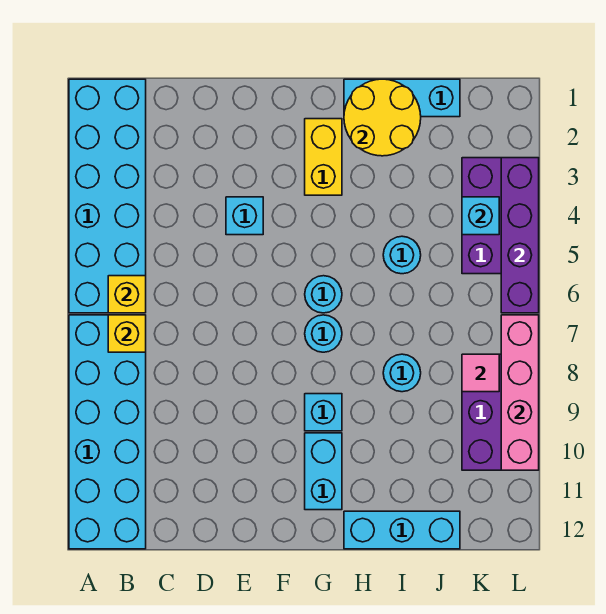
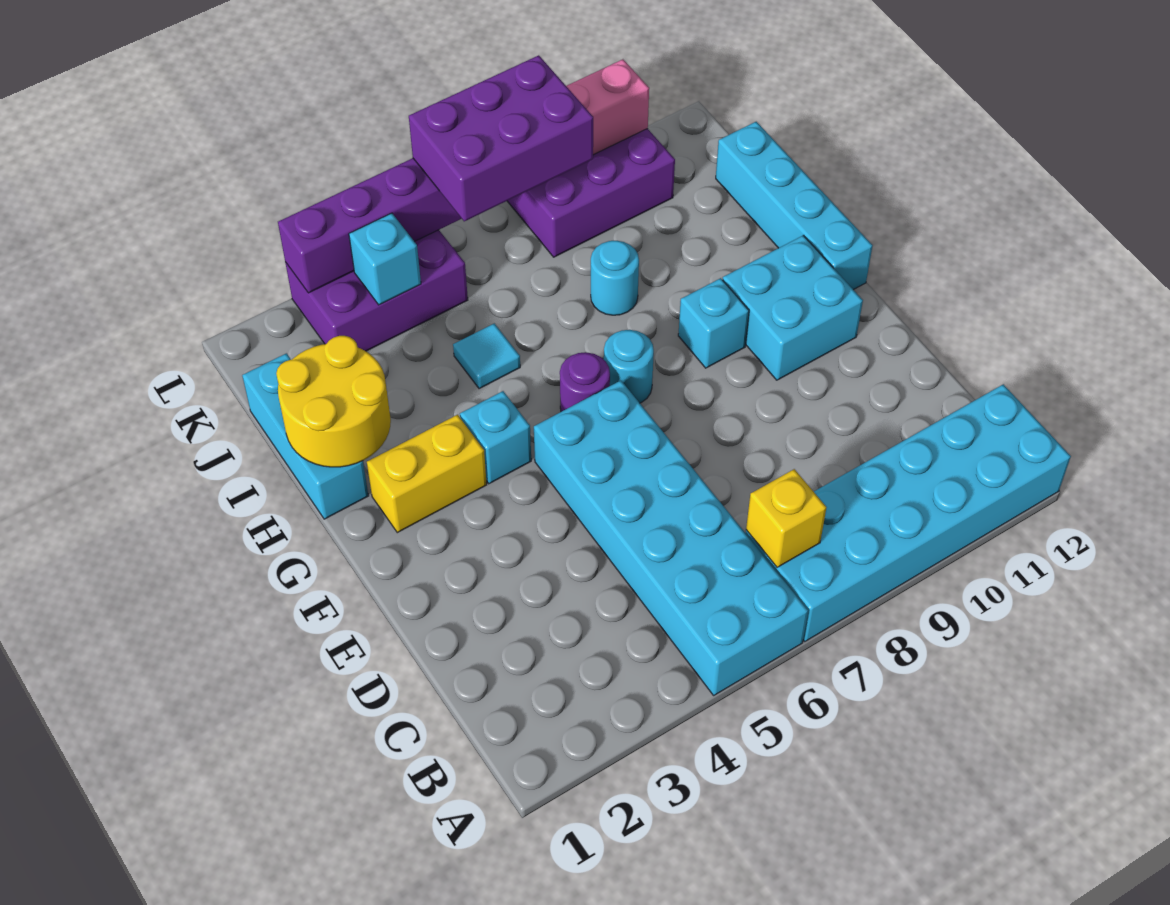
cyan brick A1:B6 level 1 -> cyan brick A5:F6 level 1
yellow brick B6 level 2 -> none
cyan brick E4 level 1 -> cyan brick G4 level 1
cyan round brick G6 level 1 -> purple round brick G6 level 1
cyan brick G10:G11 level 1 -> cyan brick F10:G11 level 1
cyan brick H12:J12 level 1 -> cyan brick G12:J12 level 1
cyan round brick I5 level 1 -> cyan tile I5 level 1
none -> purple brick K6:L8 level 3
pink tile K8 level 2 -> none

